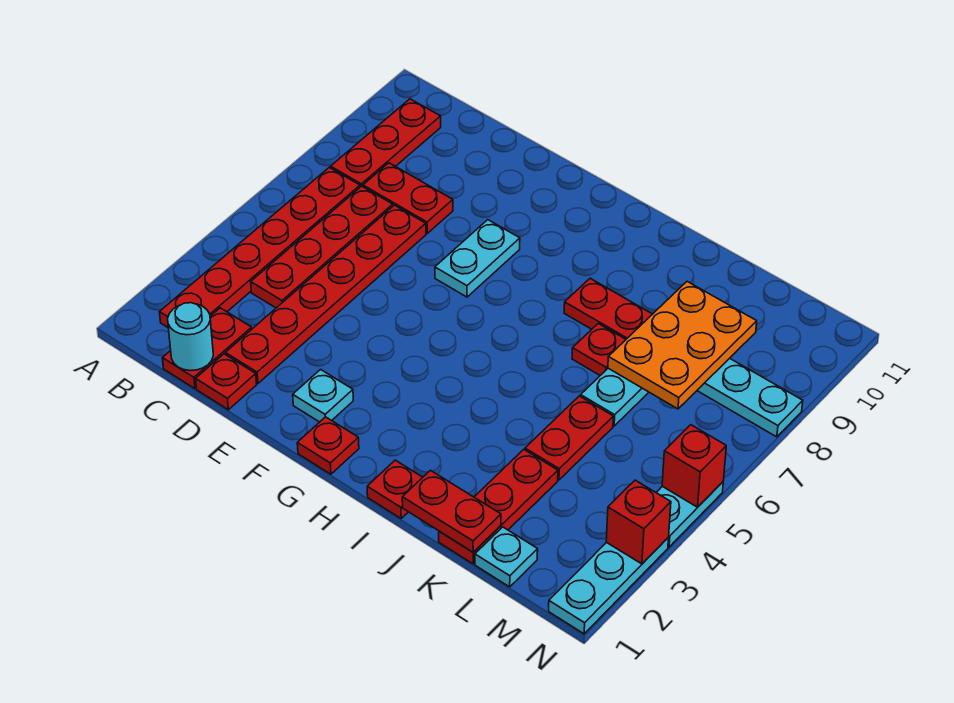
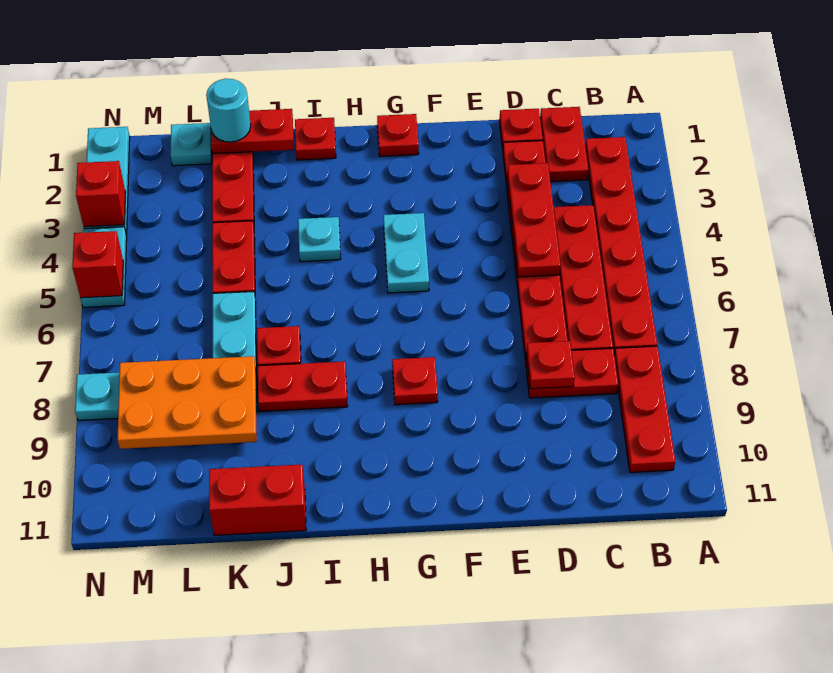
cyan round brick C1 level 2 -> cyan round brick K1 level 3
none -> red plate D3:D5 level 2
none -> red plate D8 level 2
cyan plate F2 level 1 -> cyan plate I4 level 1
cyan plate F7:F8 level 1 -> cyan plate G4:G5 level 1
none -> red plate G8 level 1
none -> red brick J11:K11 level 1
orange plate K7:L9 level 2 -> orange plate K8:M9 level 2

